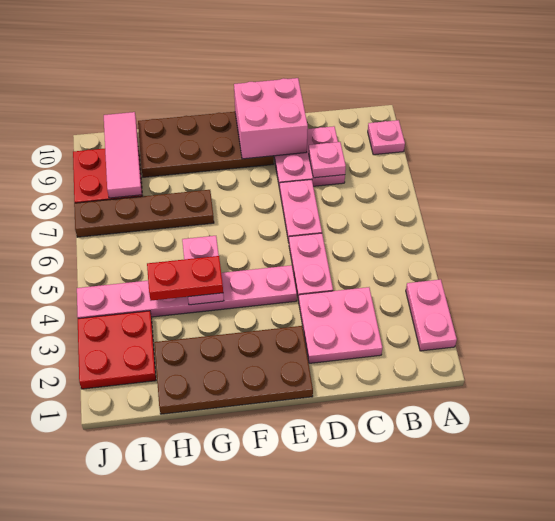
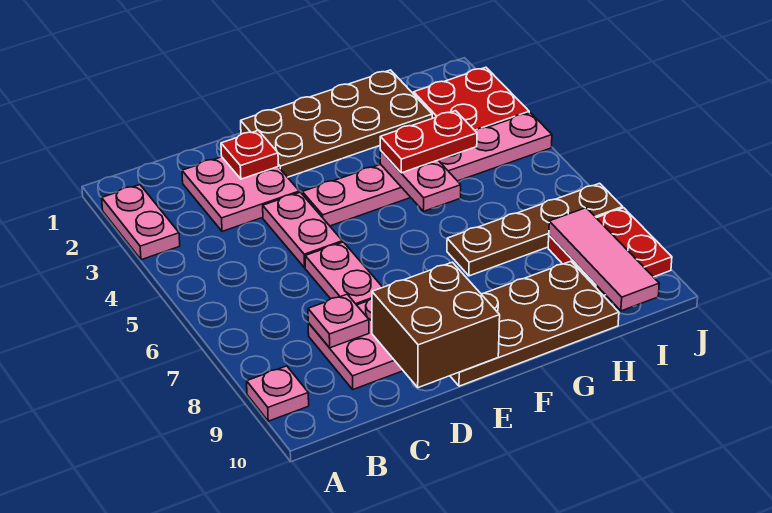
none -> red plate D2 level 2
pink brick D9:E10 level 2 -> brown brick D9:E10 level 2

